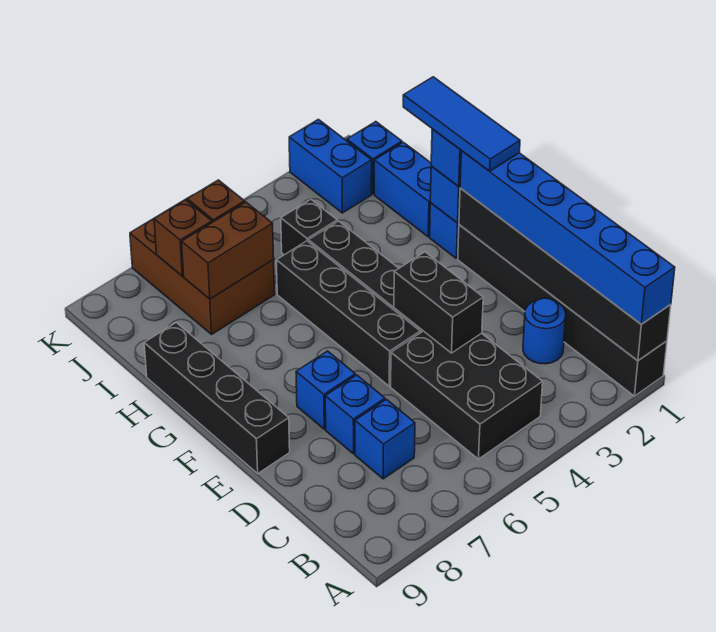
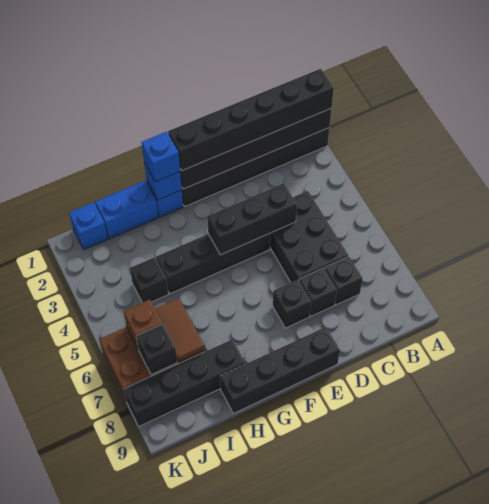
blue brick A1:F1 level 3 -> black brick A1:F1 level 3
black brick B4:D5 level 1 -> black brick C4:D6 level 1
blue round brick C2 level 1 -> none
blue brick C7 level 1 -> black brick C7 level 1
black brick D4:E4 level 2 -> black brick D4:F4 level 2
blue brick D7 level 1 -> black brick D7 level 1
black brick E5:H5 level 1 -> black brick H8:K8 level 1
blue brick E7 level 1 -> black brick E7 level 1
blue tile F1:H1 level 4 -> none
brown brick I6:I7 level 2 -> brown tile I6:I7 level 2
blue brick J2:K2 level 1 -> none
brown brick J7 level 2 -> black brick J7 level 2

